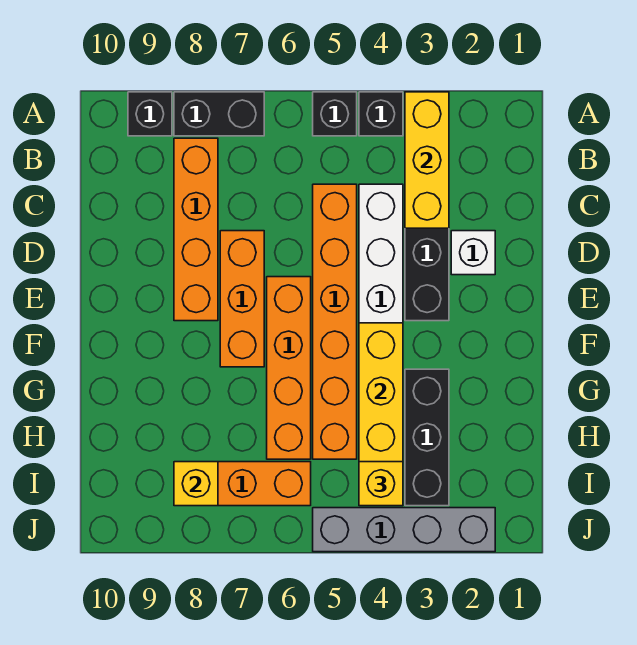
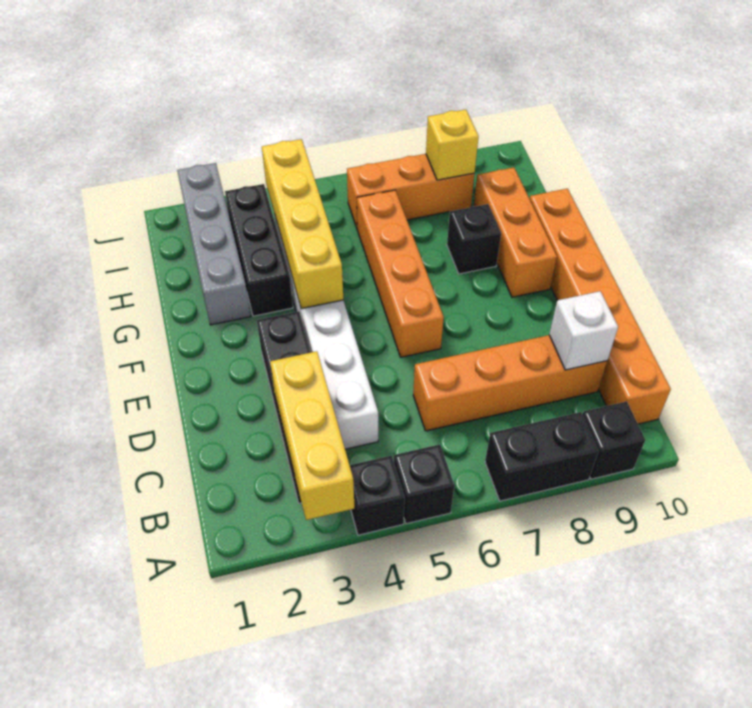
orange brick B8:E8 level 1 -> orange brick C6:C9 level 1
orange brick C5:H5 level 1 -> orange brick B10:G10 level 1
white brick D2 level 1 -> white brick C9 level 2
orange brick D7:F7 level 1 -> orange brick F9:H9 level 1
none -> black brick G8 level 1
yellow brick I4 level 3 -> none
grey brick J2:J5 level 1 -> grey brick G2:J2 level 1

